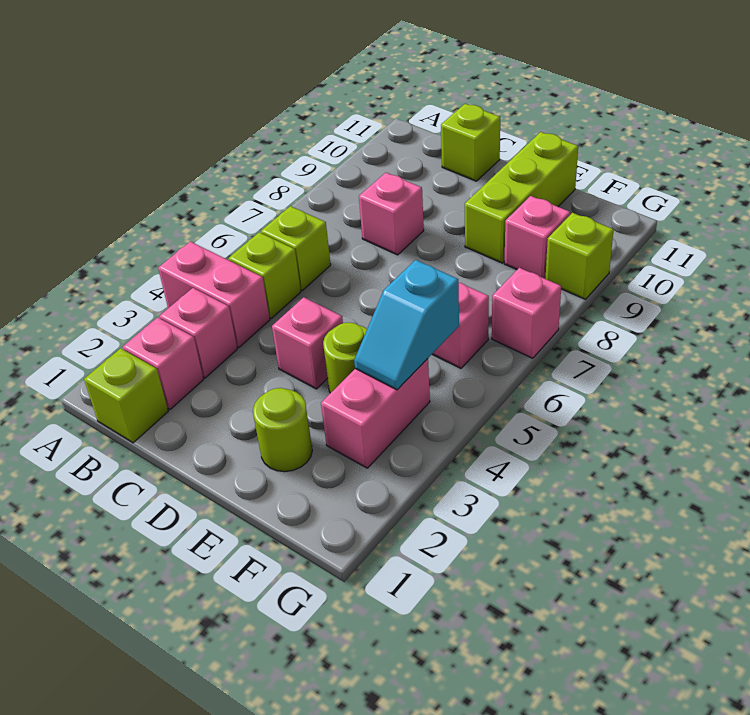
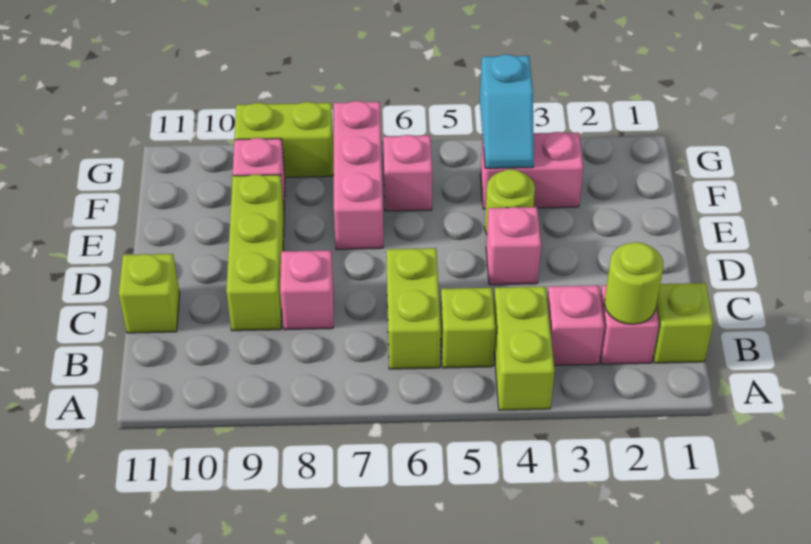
pink brick A4:B4 level 1 -> lime brick A4:B4 level 1
lime brick B6 level 1 -> lime brick B6:C6 level 1
lime round brick E2 level 1 -> lime round brick B2 level 2
lime brick E9:E11 level 1 -> lime brick C9:E9 level 1
cyan slope F4:F5 level 2 top 5 -> cyan slope F4:G4 level 2 top G
pink brick G7 level 1 -> pink brick E7:G7 level 1
lime brick G9 level 1 -> lime brick G8:G9 level 1

